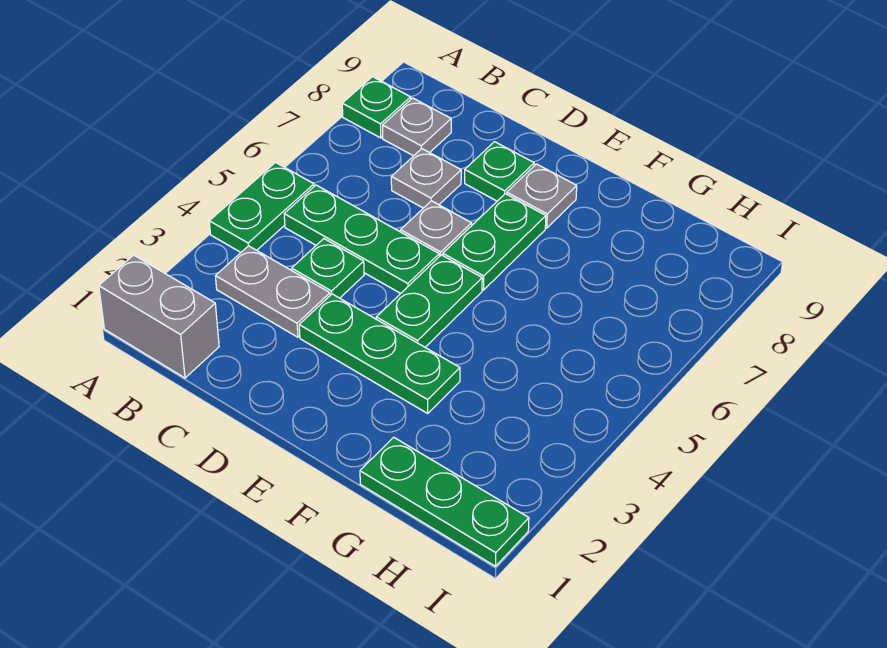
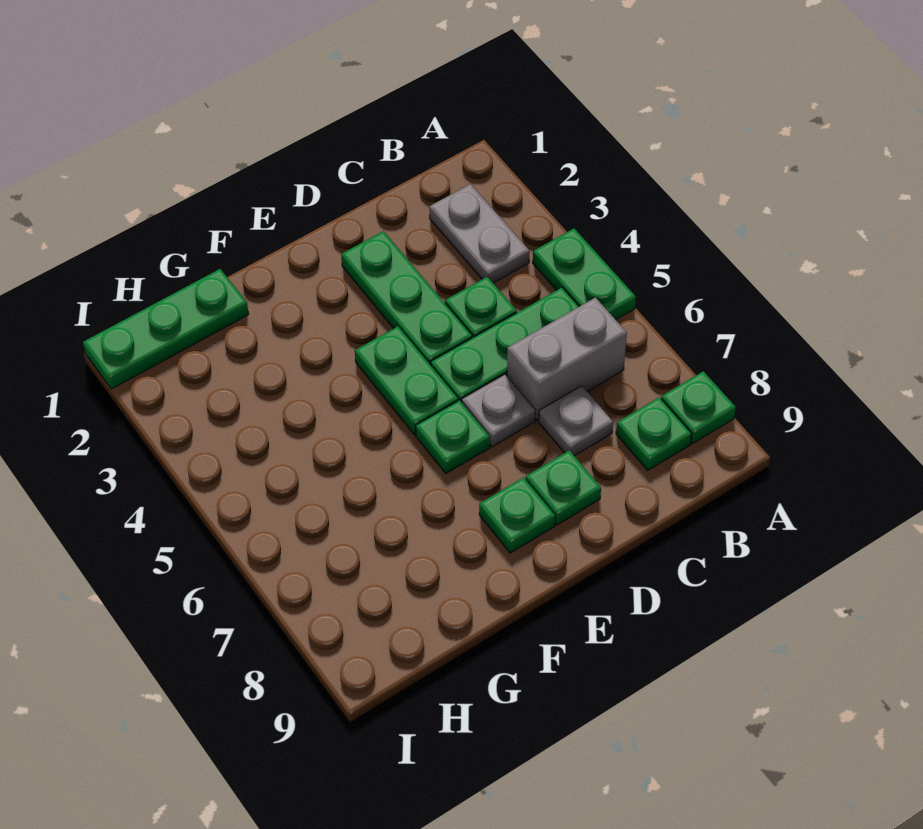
grey brick A1:B1 level 1 -> grey brick B6:C6 level 1
grey plate B3:C3 level 1 -> grey plate B2:B3 level 1
grey plate B8 level 1 -> green plate B8 level 1
green plate D3:F3 level 1 -> green plate D2:D4 level 1
green plate E6:E7 level 1 -> green plate E6 level 1
grey plate E8 level 1 -> green plate E8 level 1

